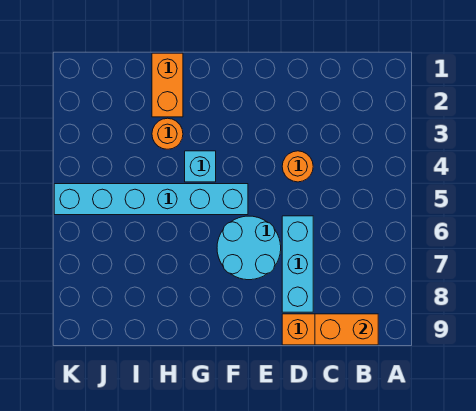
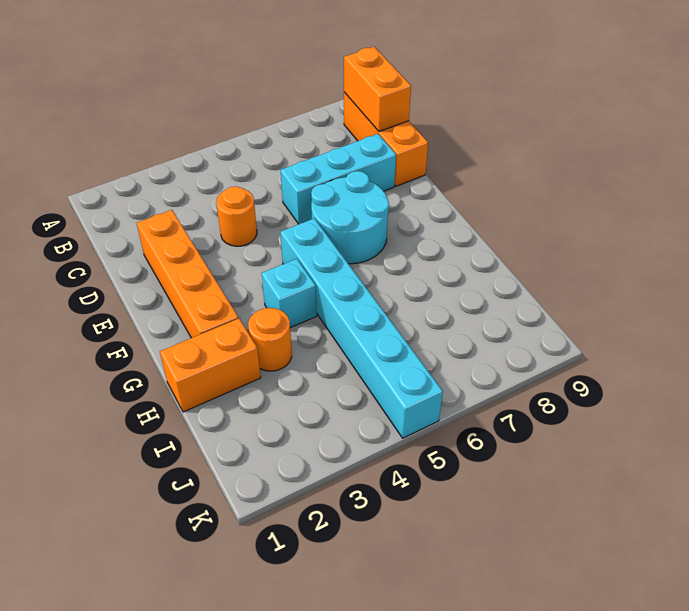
none -> orange brick D2:G2 level 1

